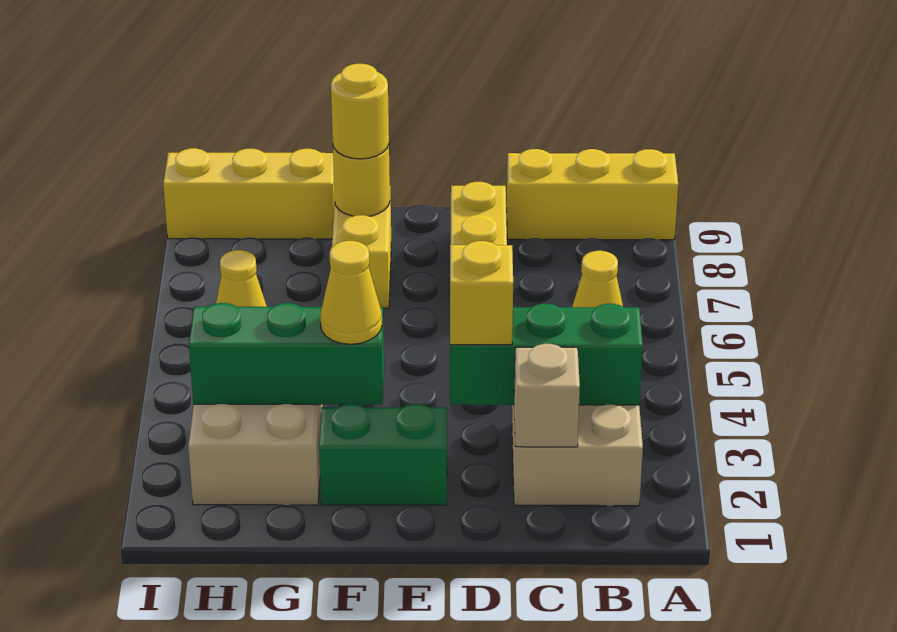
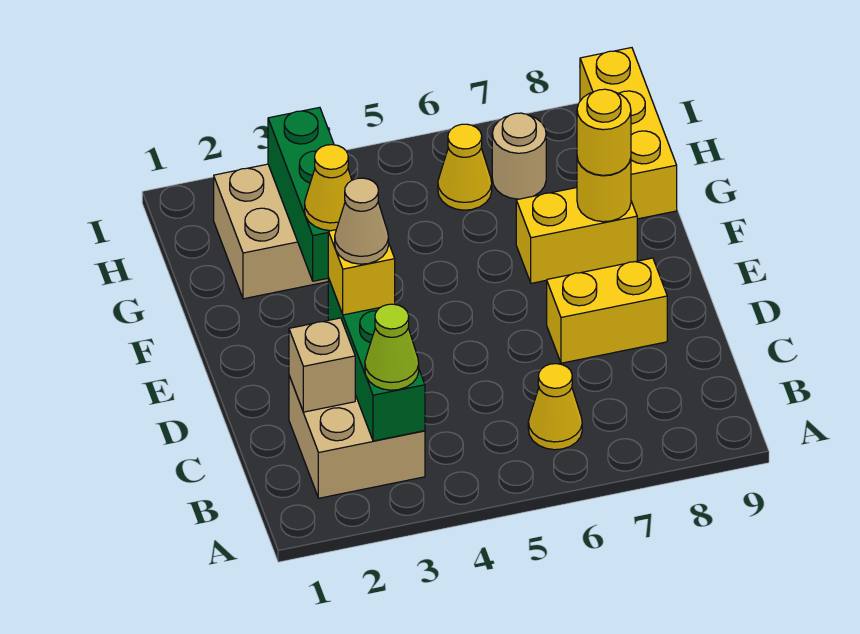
yellow brick A9:C9 level 1 -> none
none -> lime cone B3 level 3
none -> tan cone D3 level 4
green brick E2:F2 level 1 -> none
none -> tan round brick H7 level 1

